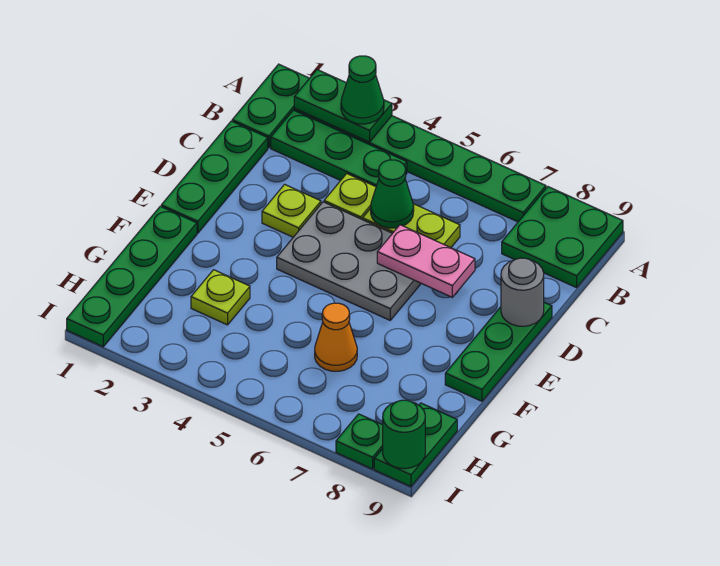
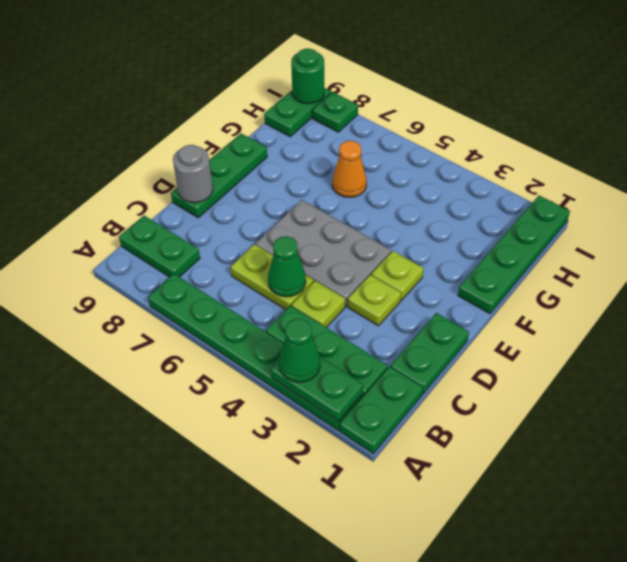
green plate A8:B9 level 1 -> green plate B8:B9 level 1
green plate C1:E1 level 1 -> green plate C1:D1 level 1
pink plate D6:D7 level 2 -> none
lime plate G3 level 1 -> lime plate E3 level 1

